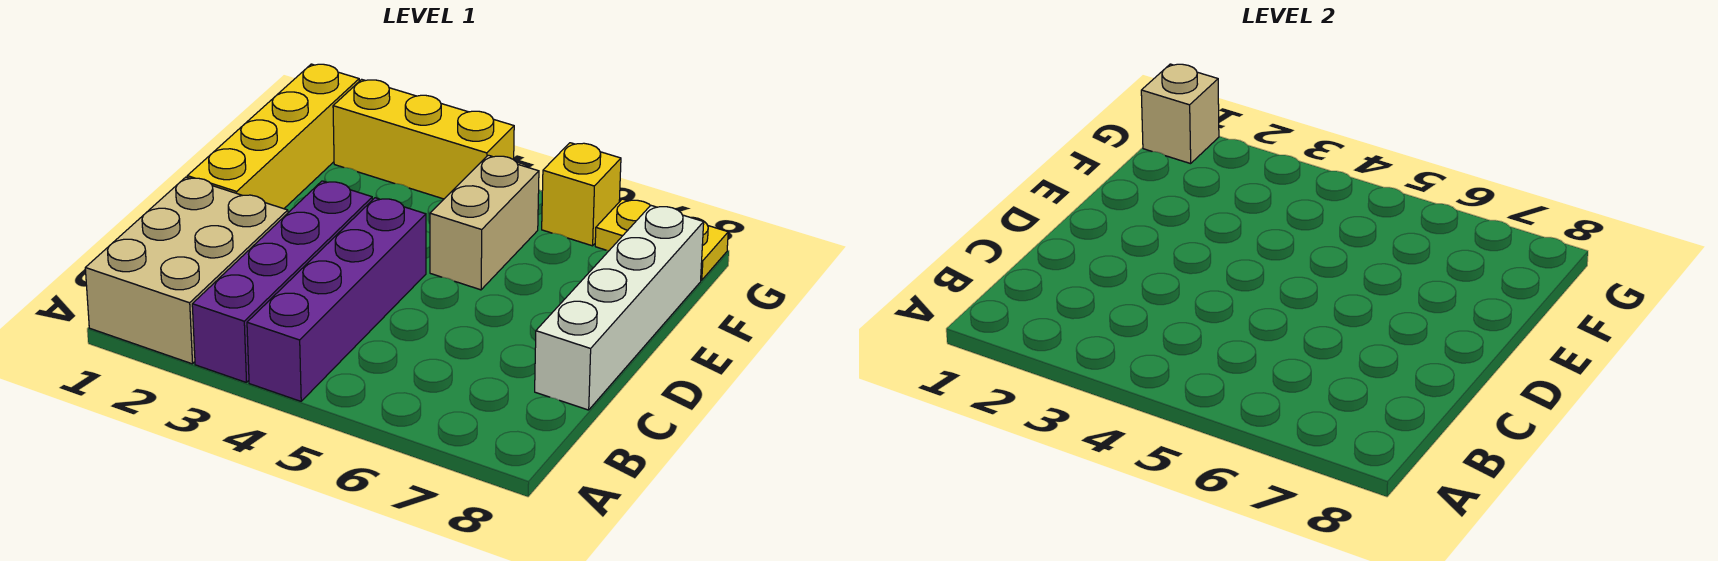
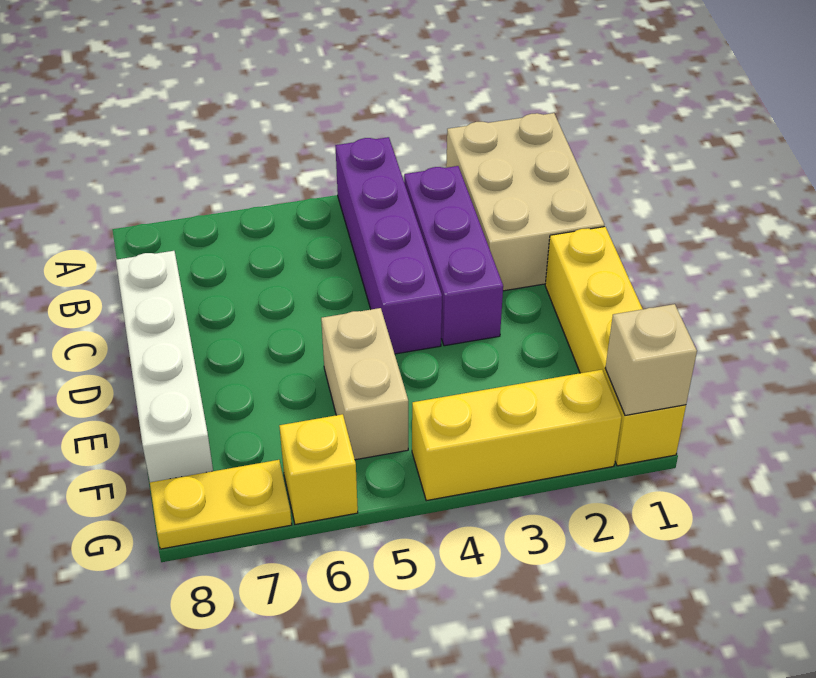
purple brick A3:D3 level 1 -> purple brick B3:D3 level 1

